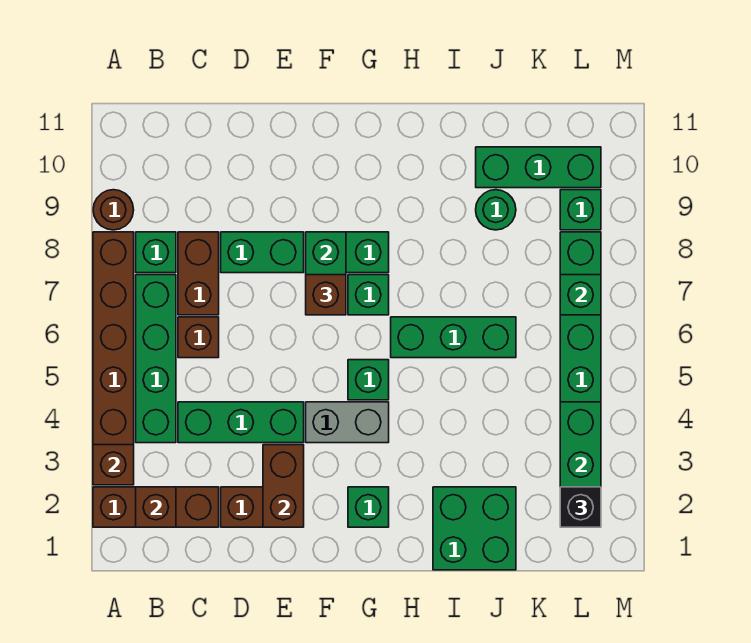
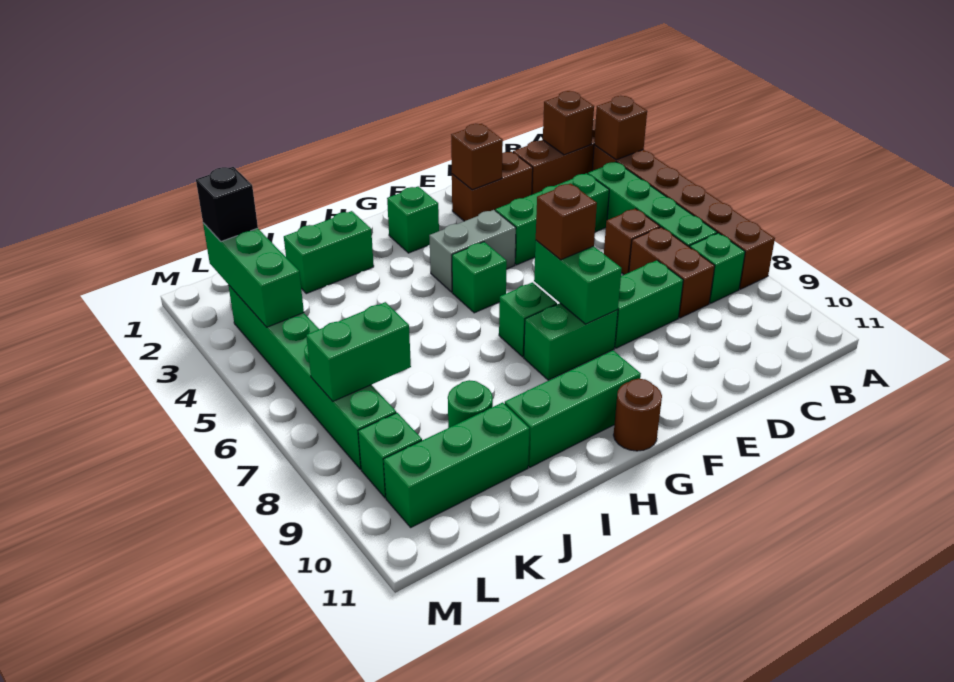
brown round brick A9 level 1 -> brown round brick G11 level 1
brown brick E2:E3 level 2 -> brown brick E2 level 2
green brick H6:J6 level 1 -> green brick G10:I10 level 1
green brick I1:J2 level 1 -> green brick I2:J2 level 1
green brick L7 level 2 -> green brick K7:L7 level 2

